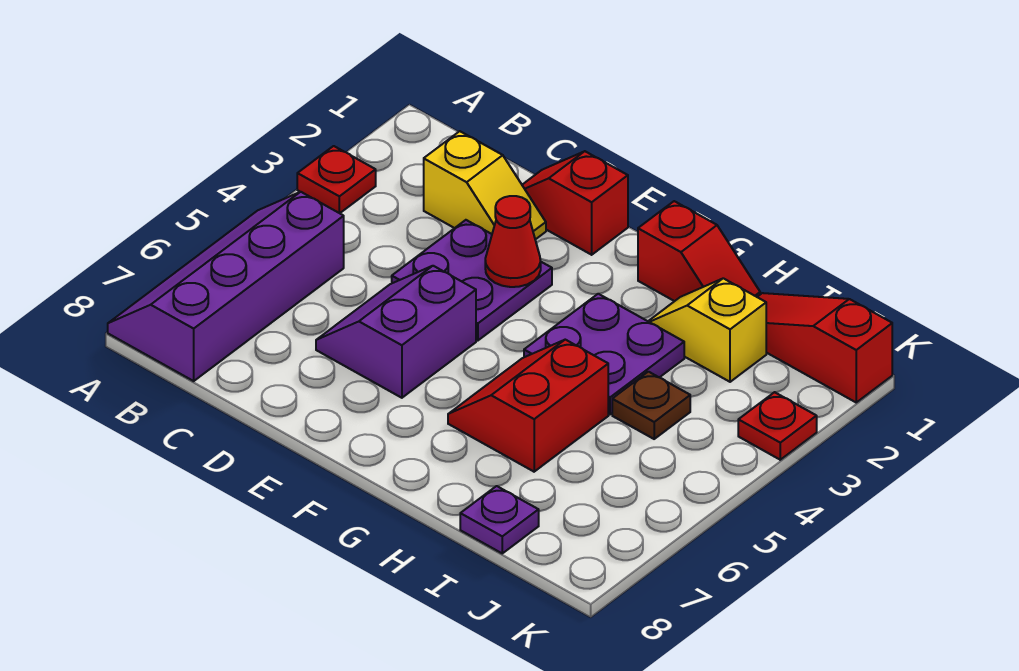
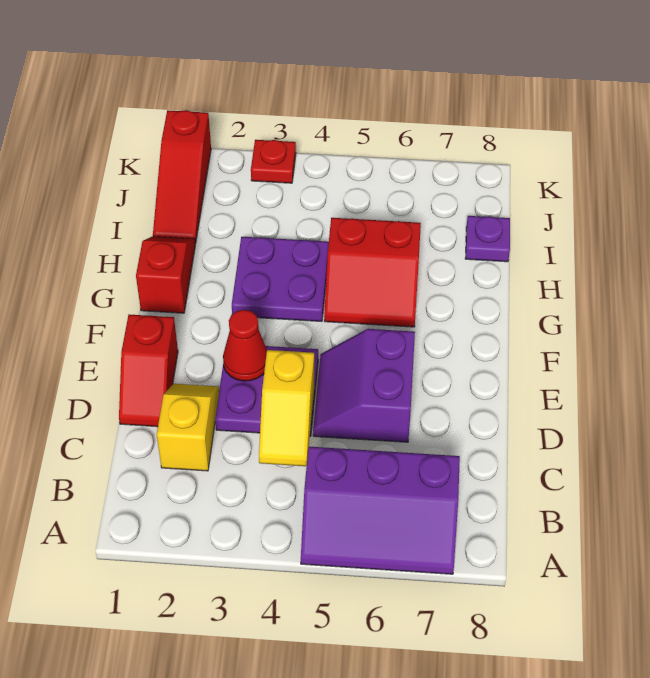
red plate A3 level 1 -> none
purple slope A5:B8 level 1 top B -> purple slope A5:B7 level 1 top B
purple slope D5:E6 level 1 top E -> purple slope D5:E6 level 1 top 6
yellow slope H2:I2 level 1 top I -> yellow slope C4:D4 level 2 top D
brown plate I4 level 1 -> none

